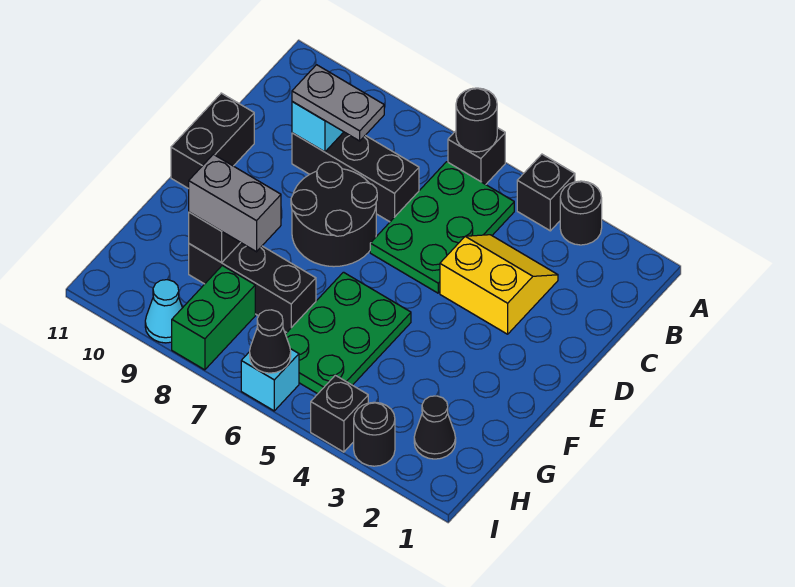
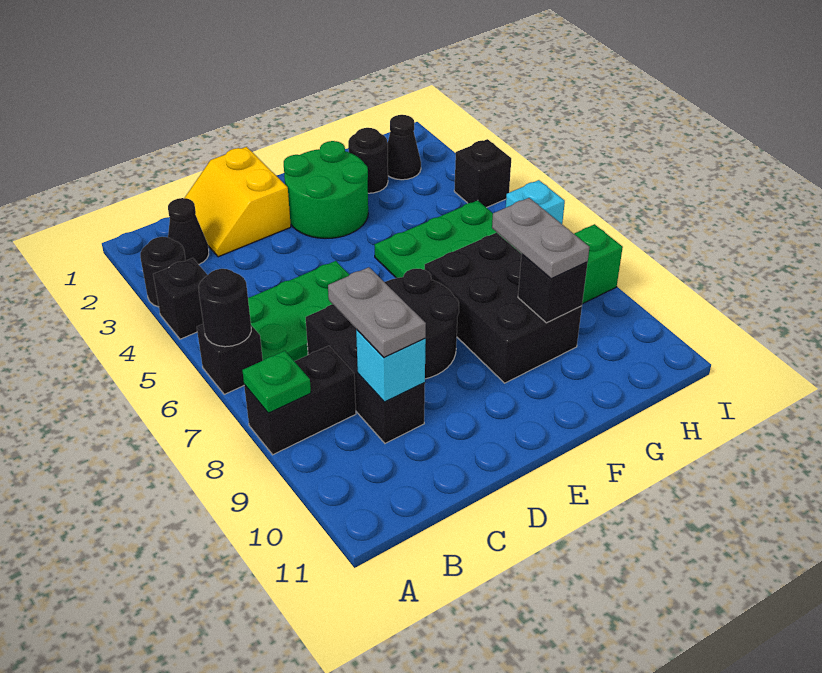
none -> green plate A8 level 2
yellow slope C3:D4 level 1 top D -> yellow slope C1:D2 level 1 top D
black brick D11:E11 level 1 -> black brick A8:B8 level 1
none -> green round brick E2:F3 level 1
black brick G7:G9 level 1 -> black brick F7:G9 level 1
grey brick G8:G9 level 3 -> grey plate G8:G9 level 3
black round brick I3 level 1 -> black round brick G2 level 1
black cone I6 level 2 -> black cone B2 level 1
cyan cone I9 level 1 -> none

